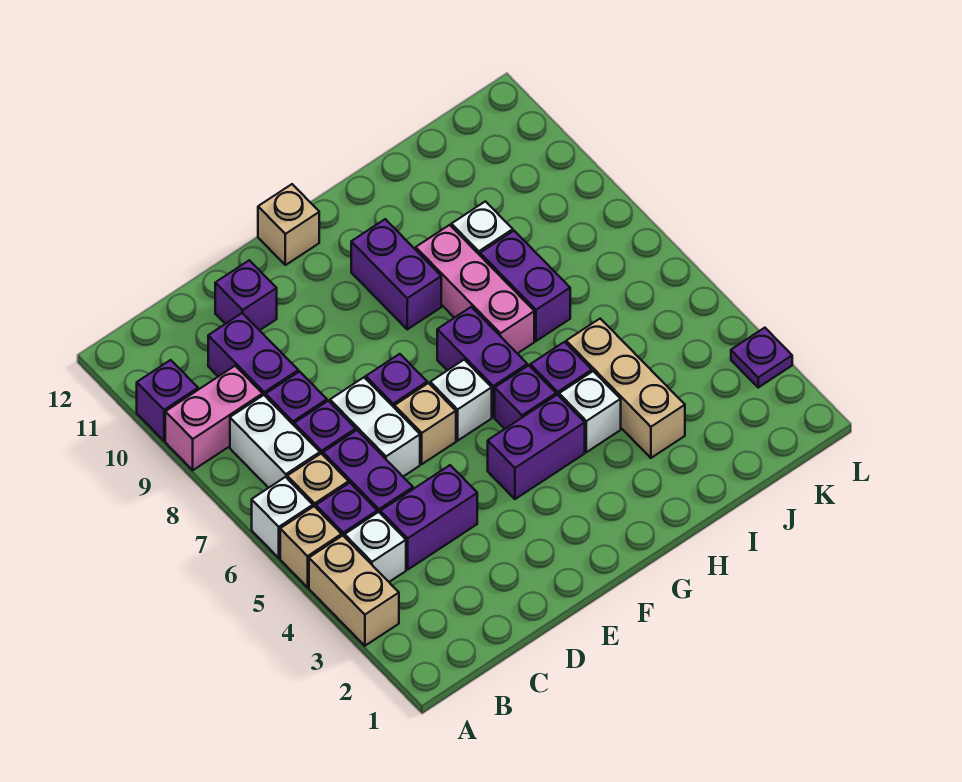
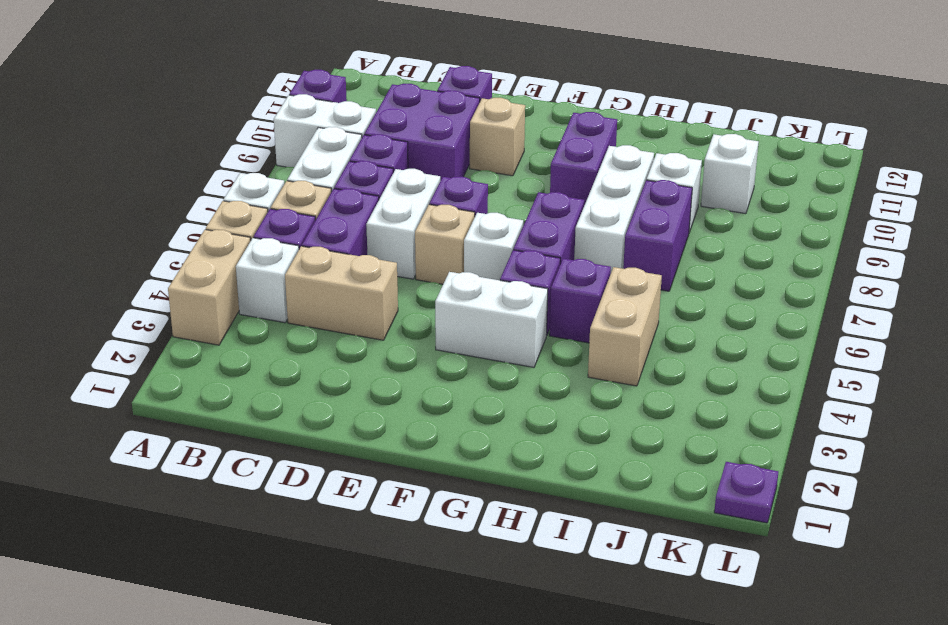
pink brick A9:B9 level 1 -> white brick A9:B9 level 1
purple brick C4:D4 level 1 -> tan brick C4:D4 level 1
purple brick C9:C10 level 1 -> purple brick C9:D10 level 1
purple brick F4:G4 level 1 -> white brick F4:G4 level 1
tan brick F12 level 1 -> tan brick E10 level 1
white brick H4 level 1 -> white brick J10 level 1
pink brick H7:H9 level 1 -> white brick H7:H9 level 1
tan brick I3:I5 level 1 -> tan brick I4:I5 level 1
purple plate L3 level 1 -> purple plate L1 level 1

